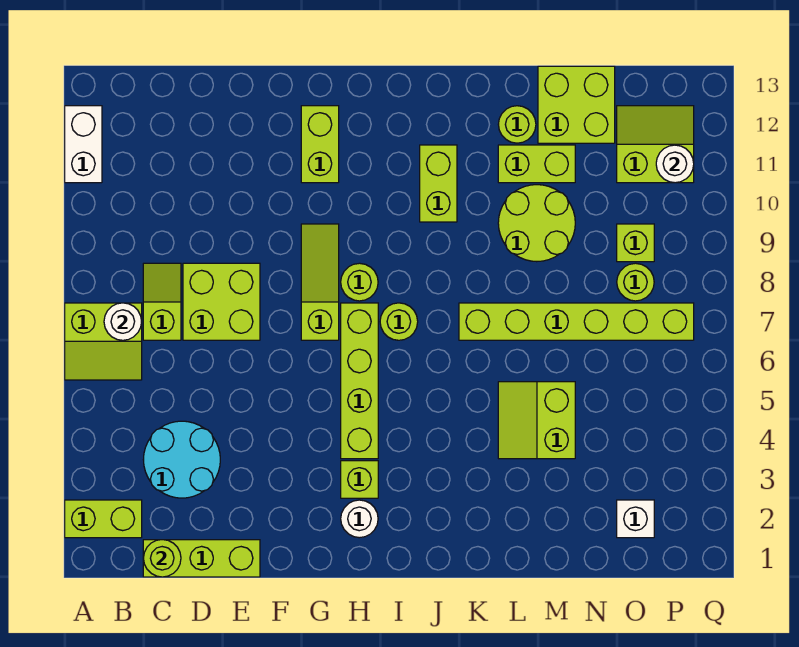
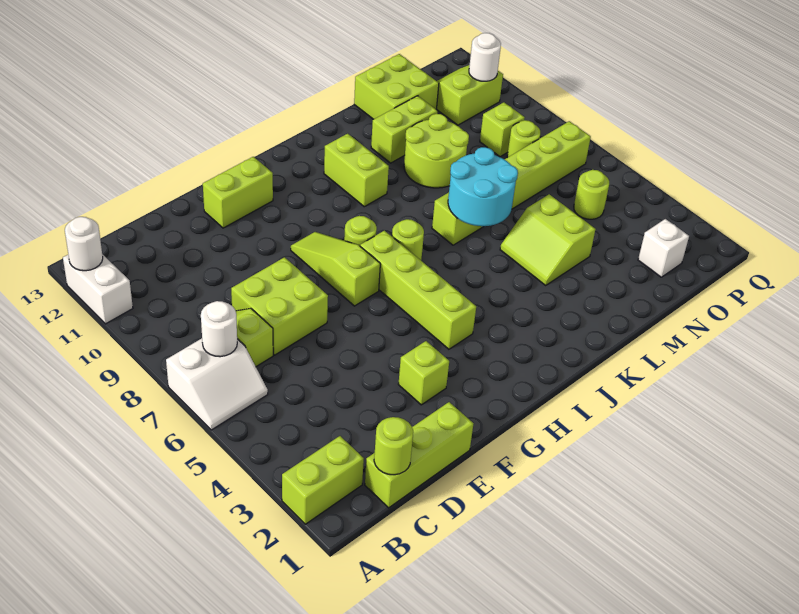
lime slope A6:B7 level 1 top 7 -> white slope A6:B7 level 1 top 7
cyan round brick C3:D4 level 1 -> cyan round brick K6:L7 level 2
lime brick G11:G12 level 1 -> lime brick F12:G12 level 1
white round brick H2 level 1 -> white round brick A12 level 2
lime brick H3 level 1 -> lime brick F3 level 1
lime round brick L12 level 1 -> lime round brick O5 level 1

